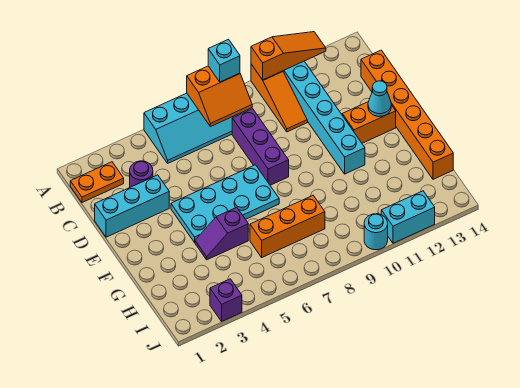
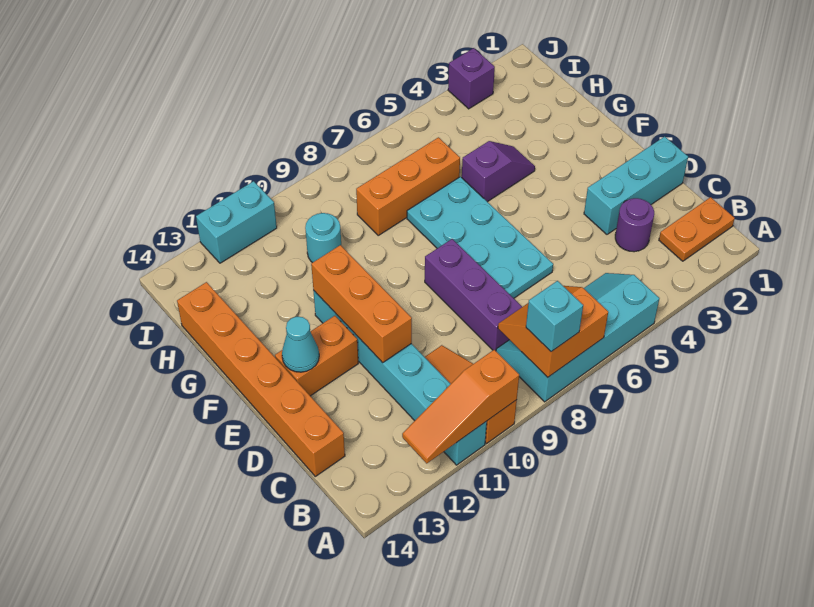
none -> orange brick D11:F11 level 2
cyan plate E4:F7 level 1 -> cyan plate D6:G7 level 1
cyan round brick J10 level 1 -> cyan round brick H10 level 1

